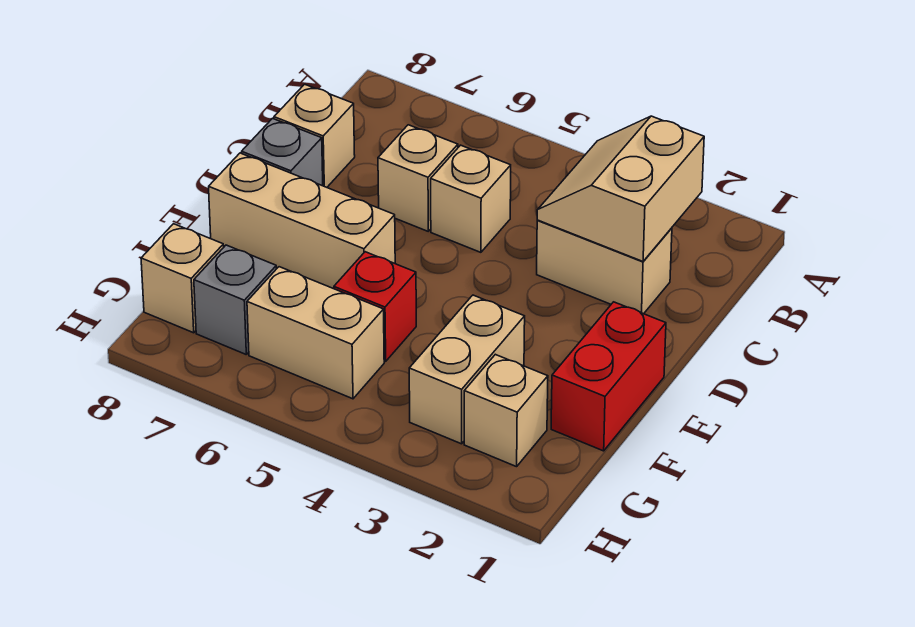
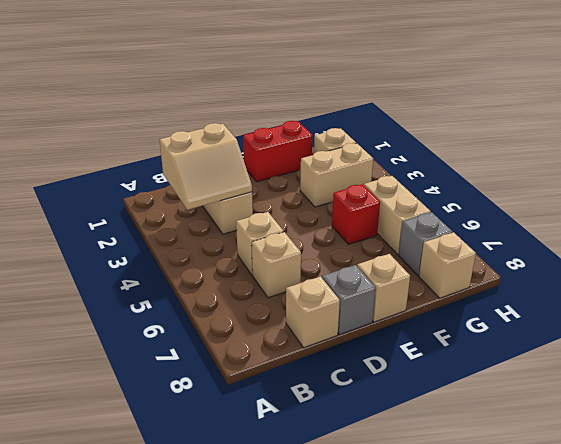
tan brick E6:E8 level 1 -> tan brick E8 level 1

